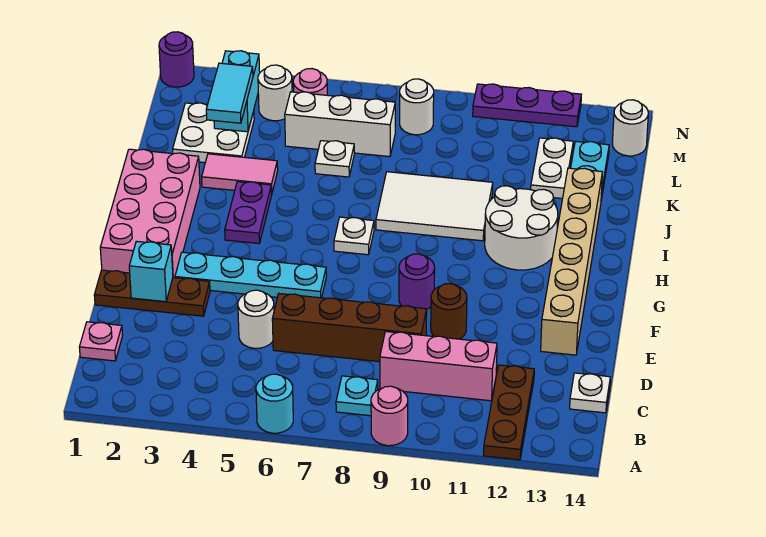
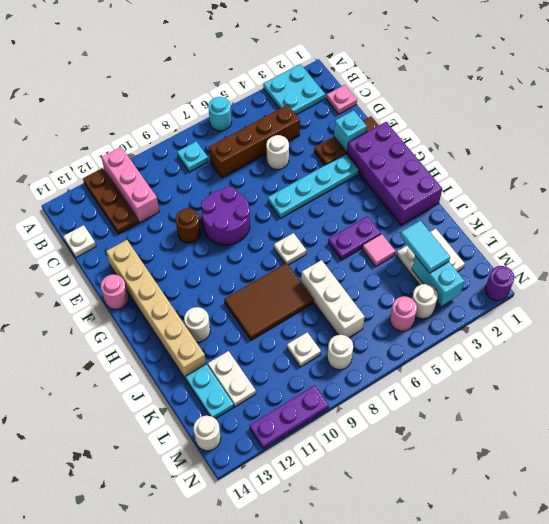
none -> cyan plate A2:B3 level 1
pink round brick A9 level 1 -> pink round brick F14 level 1
pink brick C9:C11 level 1 -> pink brick A11:C11 level 1
brown brick D6:D9 level 1 -> brown brick C4:C7 level 1
pink brick F1:I2 level 1 -> purple brick F1:I2 level 1
purple round brick F9 level 1 -> purple round brick E8:F9 level 1
purple plate H4:I4 level 1 -> purple plate I4:I5 level 1
white round brick H11:I12 level 1 -> white round brick I12 level 1
white tile I8:J10 level 1 -> brown tile I8:J10 level 1
pink tile J3:J4 level 1 -> pink tile J4 level 1
white plate K6 level 1 -> white plate L9 level 1
white brick L5:L7 level 1 -> white brick J7:L7 level 1

